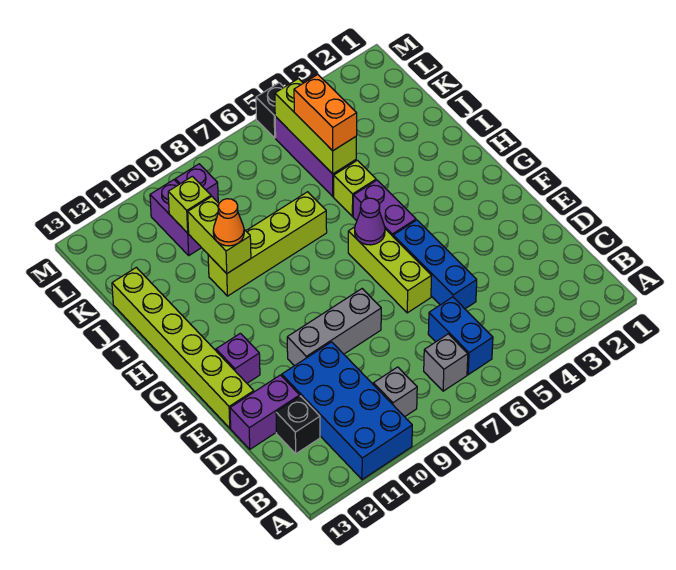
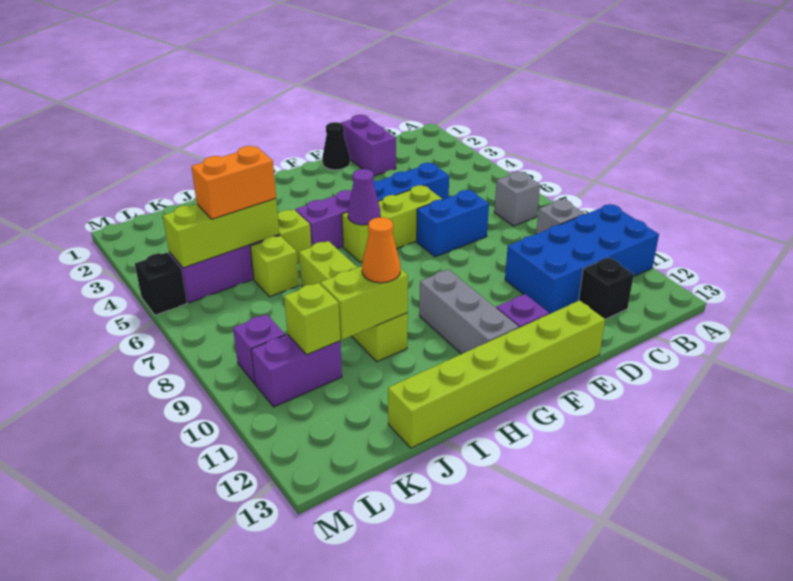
blue brick B6:C6 level 1 -> blue brick D7:E7 level 1
purple brick D12:D13 level 1 -> purple brick D1:D2 level 1
none -> black cone E1 level 1
grey brick E8:E10 level 1 -> grey brick G10:G12 level 1
none -> lime brick J6 level 1

